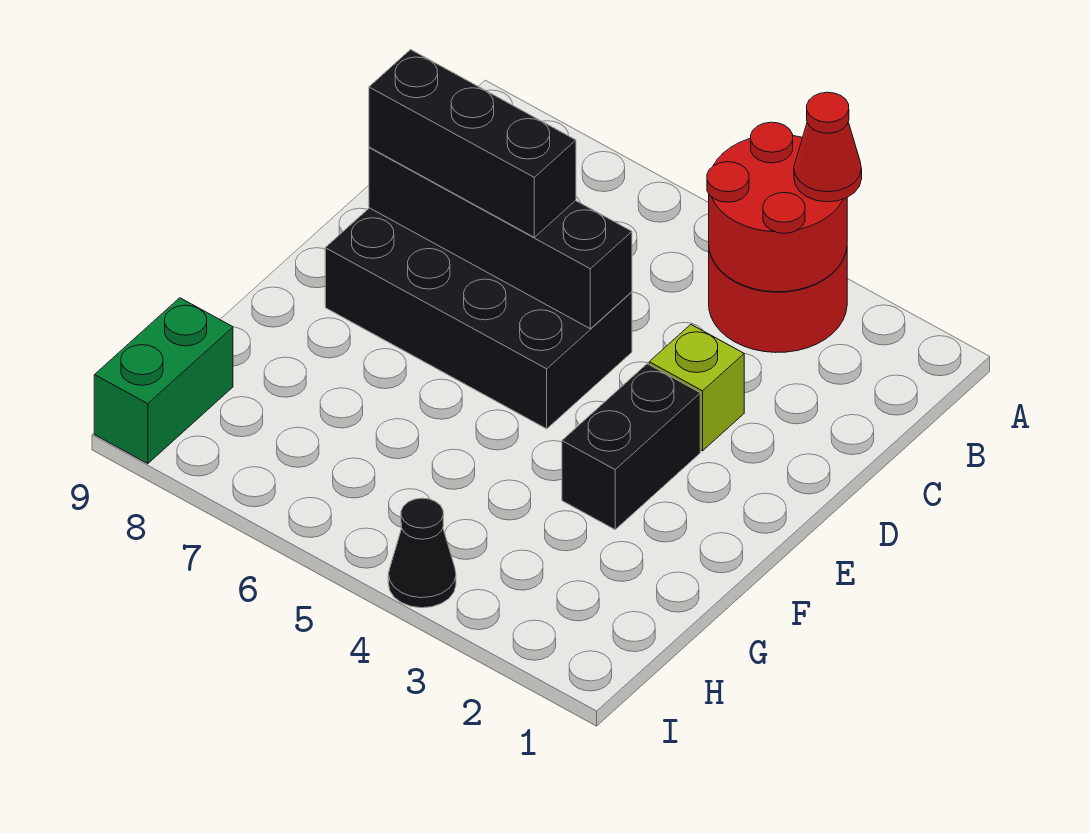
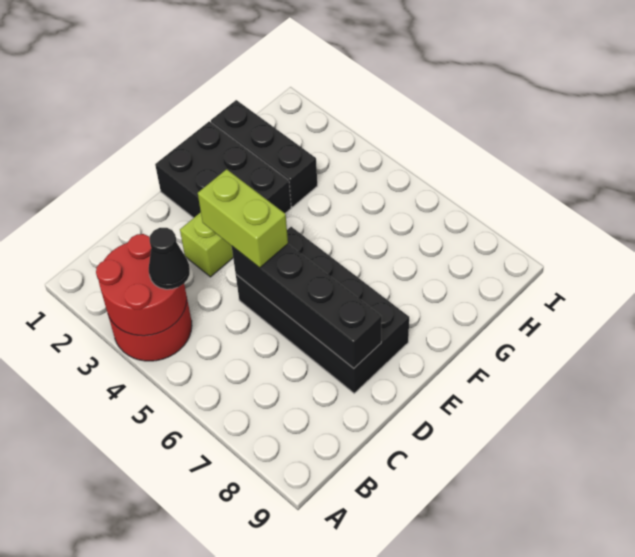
red cone A3 level 3 -> none
none -> lime brick D4:D5 level 3
black brick D6:D8 level 3 -> black brick G1:G3 level 1
black brick E3:F3 level 1 -> black brick E1:F3 level 1
green brick H9:I9 level 1 -> none
black cone I4 level 1 -> black cone B4 level 3

